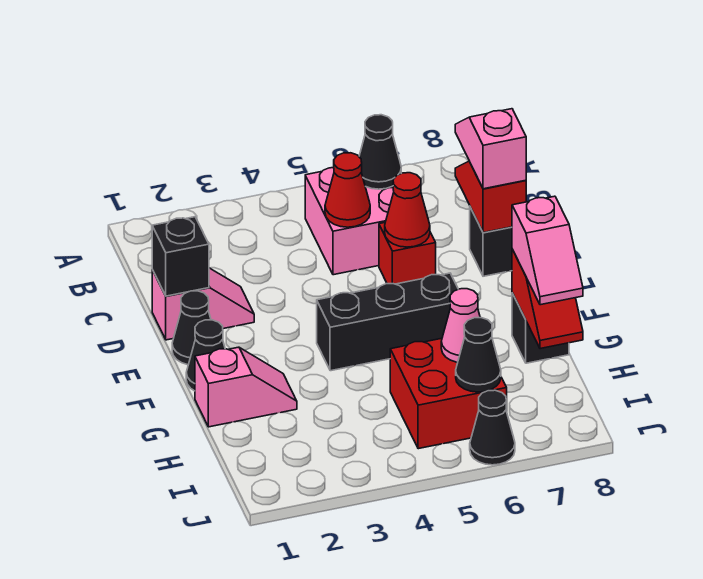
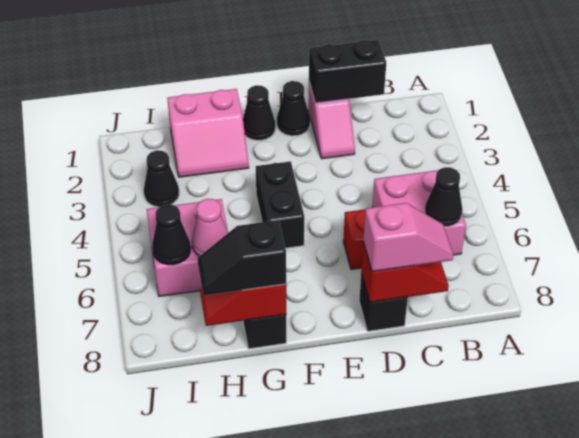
red cone C5 level 2 -> none
black brick D1 level 2 -> black brick C1:D1 level 2
red cone D6 level 2 -> none
black brick F4:F6 level 1 -> black brick F4:F5 level 1
pink slope G1:G2 level 1 top 1 -> pink slope G1:H2 level 1 top 1
pink slope G8:H8 level 3 top G -> black slope G8:H8 level 3 top G
red brick H5:I6 level 1 -> pink brick H5:I6 level 1
black cone J6 level 1 -> black cone I3 level 1

